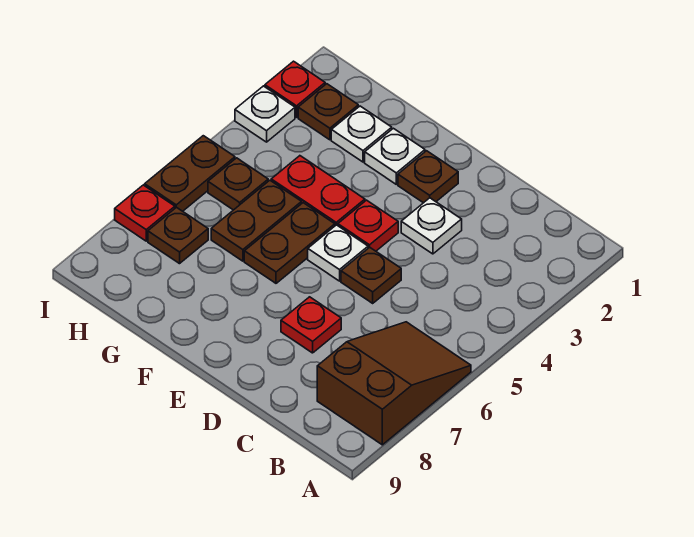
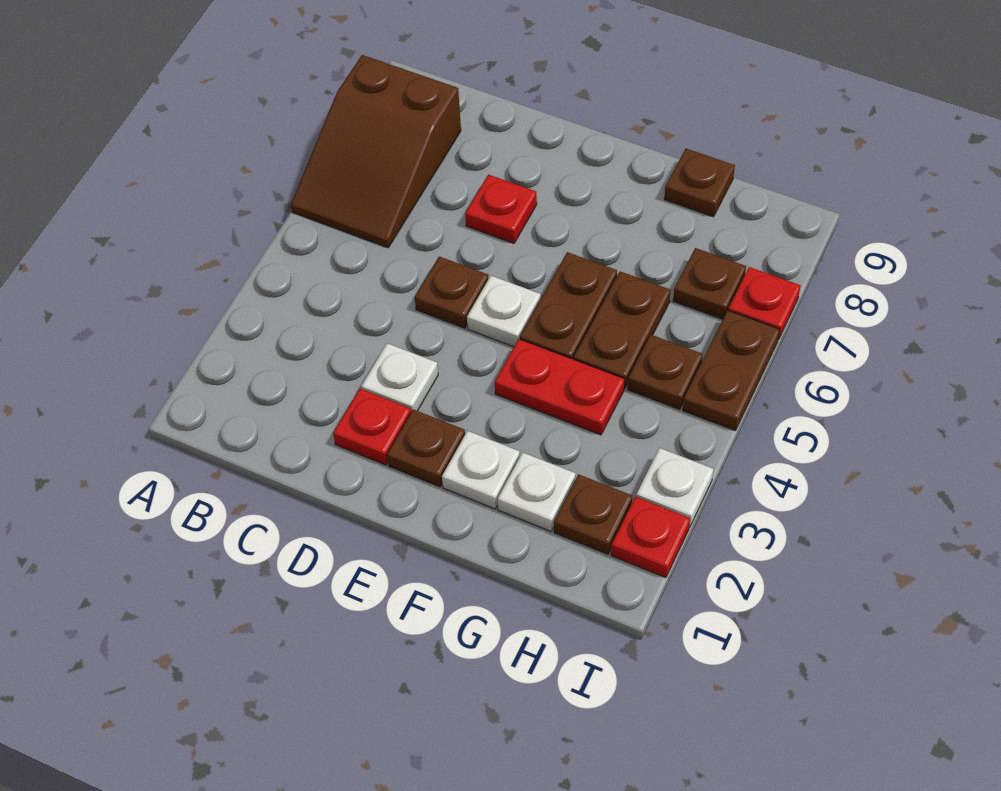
red plate E4 level 1 -> red plate D2 level 1
none -> brown plate G9 level 1

